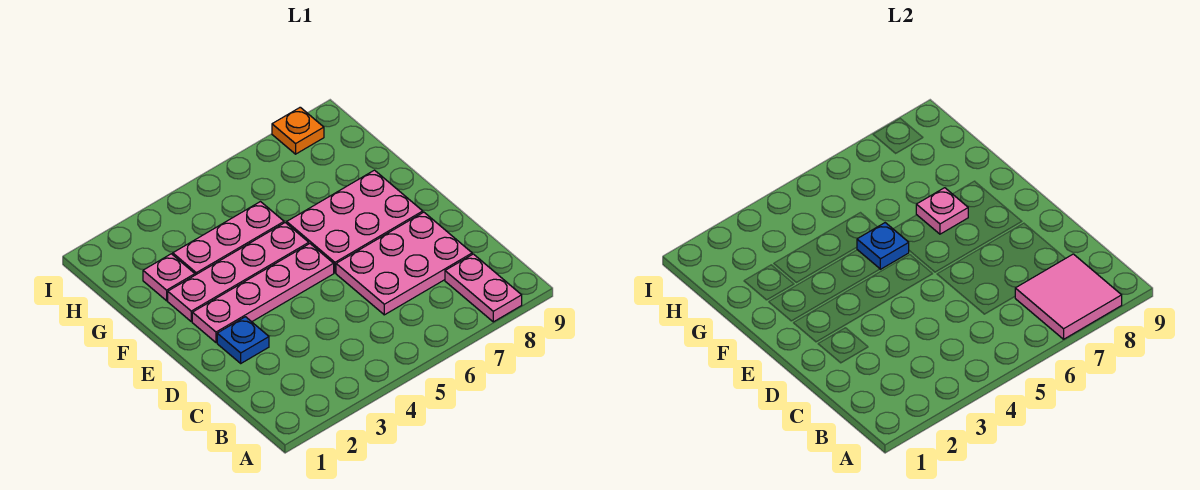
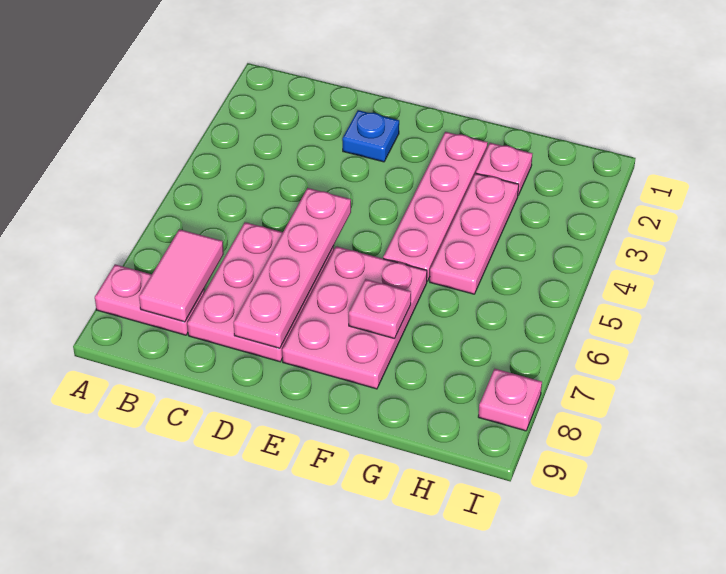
pink tile A7:B8 level 2 -> pink tile B7:B8 level 2
pink plate E2:E5 level 1 -> pink plate D5:D8 level 2
blue plate F5 level 2 -> none
orange plate I8 level 1 -> pink plate I8 level 1

